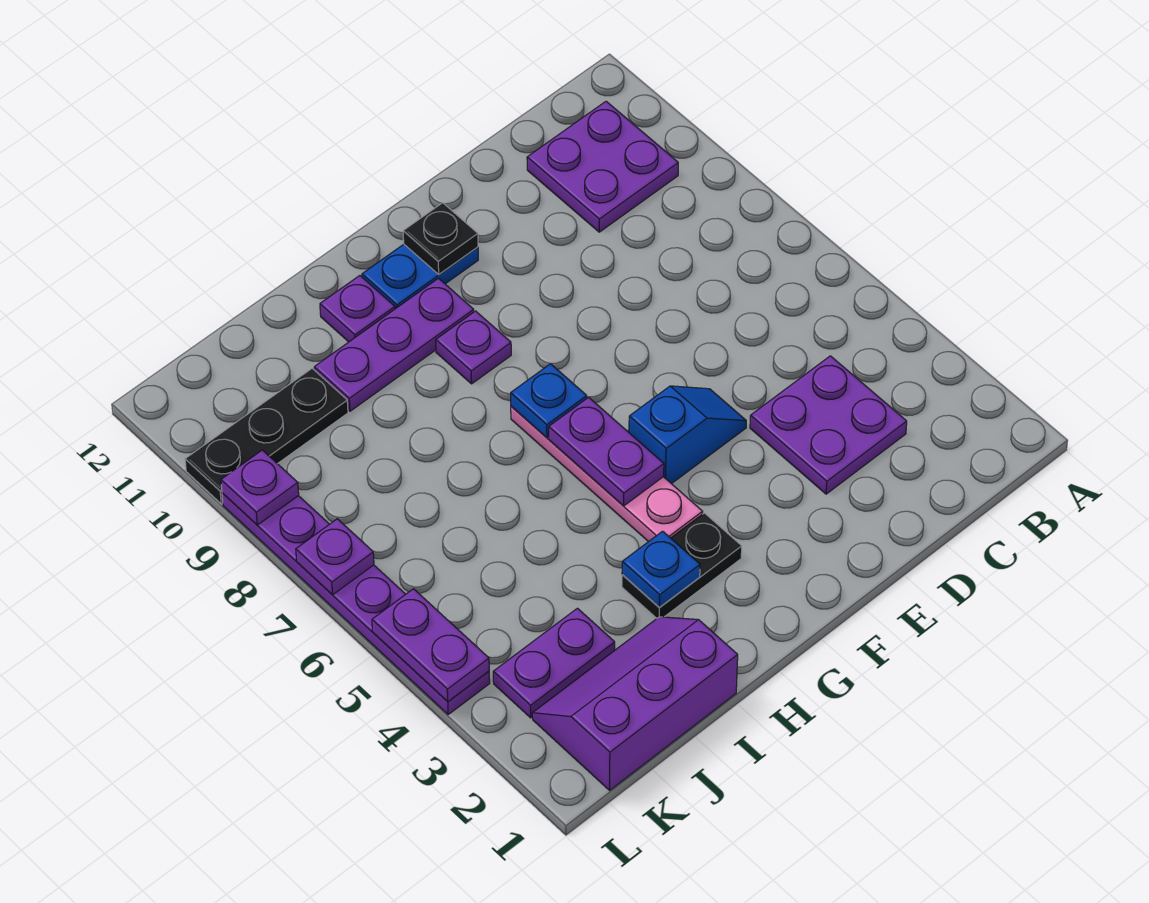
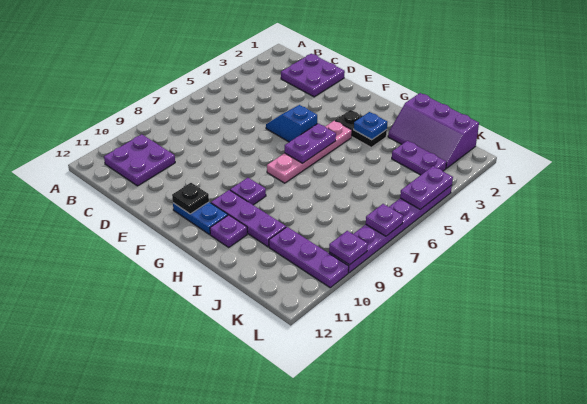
purple plate C3:D4 level 1 -> purple plate C1:D2 level 1
blue plate G7 level 2 -> none
black plate J10:L10 level 1 -> purple plate J10:L10 level 1

